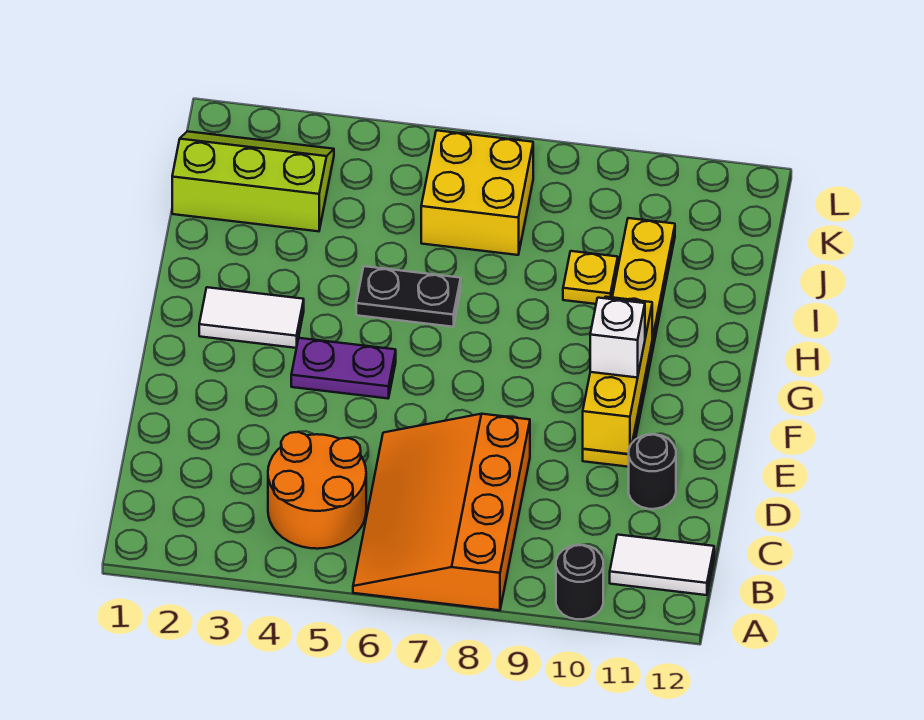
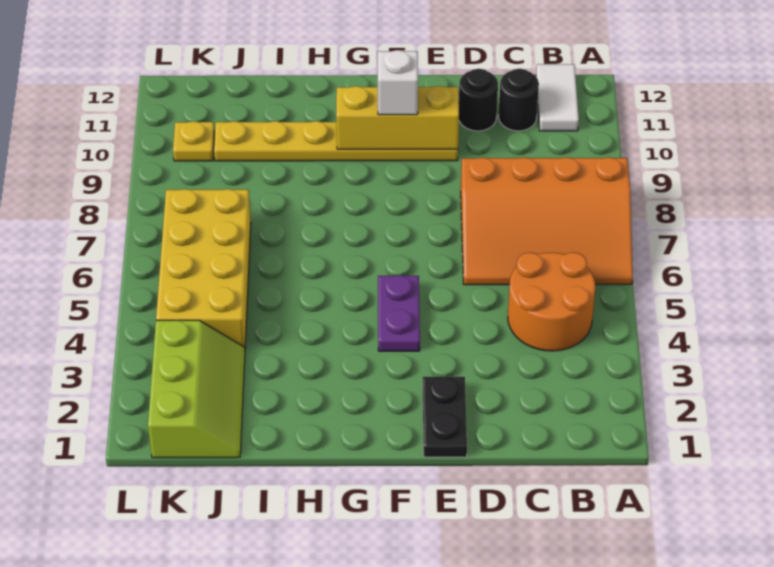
black round brick A10 level 1 -> black round brick C11 level 1
white tile G2:G3 level 1 -> none
black plate H5:H6 level 1 -> black plate E1:E2 level 1
yellow plate I9 level 1 -> yellow plate K10 level 1
lime slope J1:K3 level 1 top J -> lime slope J1:K3 level 1 top K
yellow brick J6:K7 level 1 -> yellow brick J4:K7 level 1

